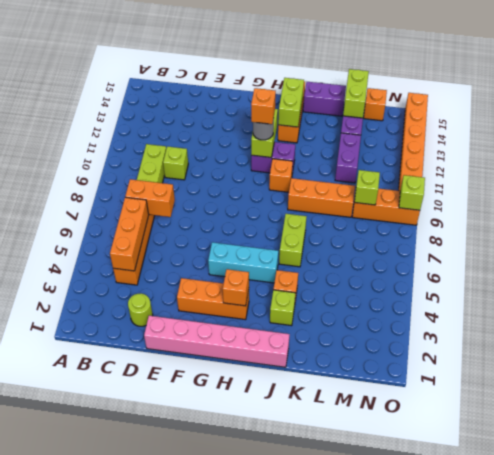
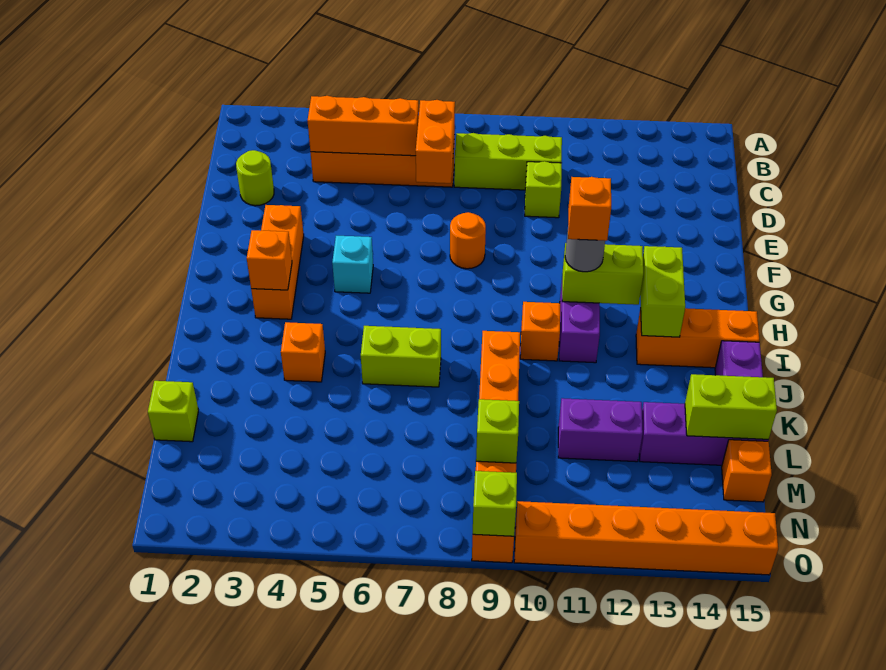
pink brick E1:J1 level 1 -> none
none -> orange round brick F8 level 1
cyan brick G5:I5 level 1 -> cyan brick G5 level 1
lime brick I13:I14 level 2 -> lime brick H13:I13 level 2
lime brick J3 level 1 -> lime brick L1 level 1

